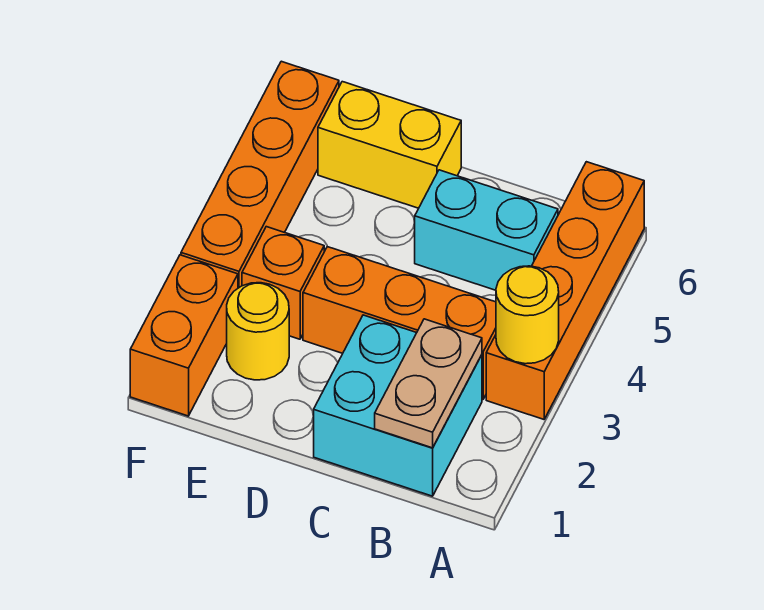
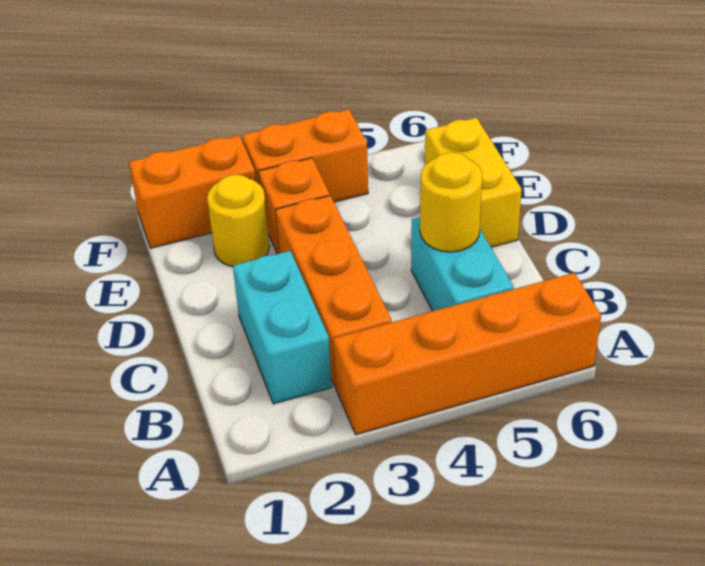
yellow round brick A3 level 2 -> yellow round brick C5 level 2
cyan brick B1:C2 level 1 -> cyan brick B2:C2 level 1
tan plate B1:B2 level 2 -> none
orange brick F3:F6 level 1 -> orange brick F3:F4 level 1

